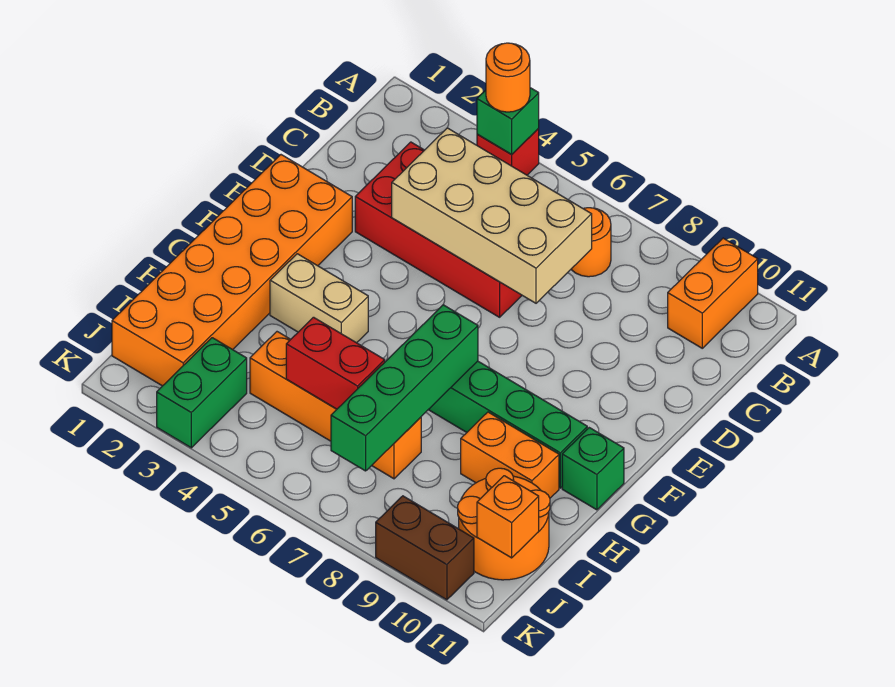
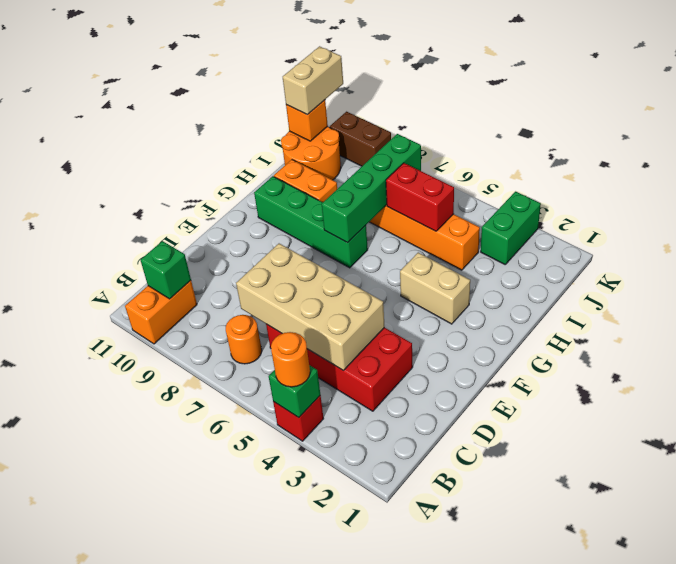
orange brick E1:J2 level 1 -> none
green brick G11 level 1 -> green brick B10 level 2
none -> tan brick J11:K11 level 3

